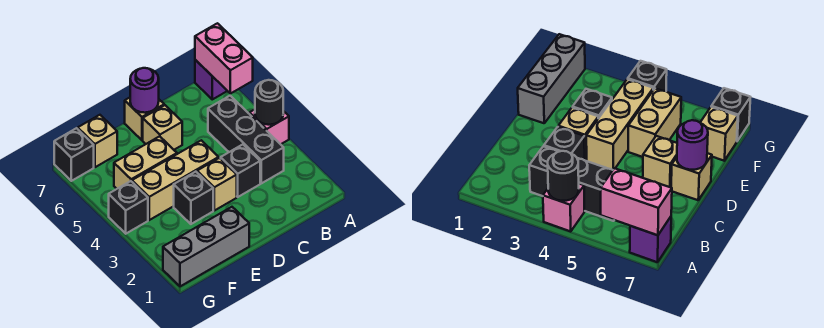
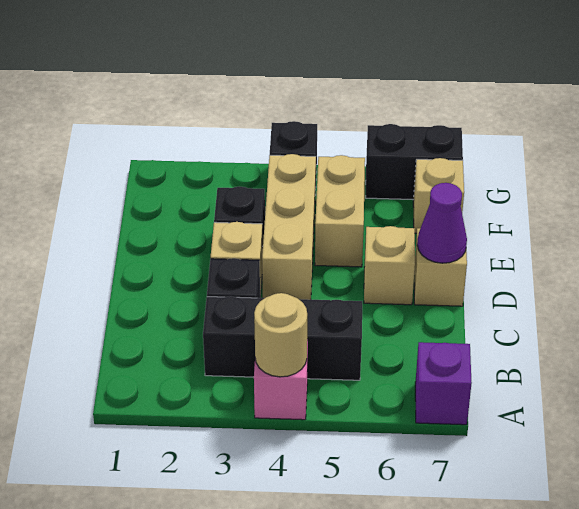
black round brick A4 level 2 -> tan round brick A4 level 2
pink brick A6:A7 level 2 -> none
purple round brick D7 level 2 -> purple cone D7 level 2
grey brick E1:G1 level 1 -> none
black brick G7 level 1 -> black brick G6:G7 level 1

